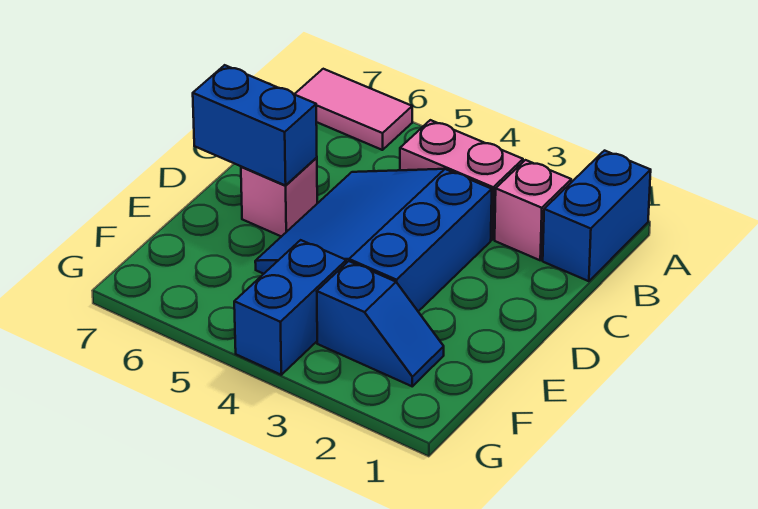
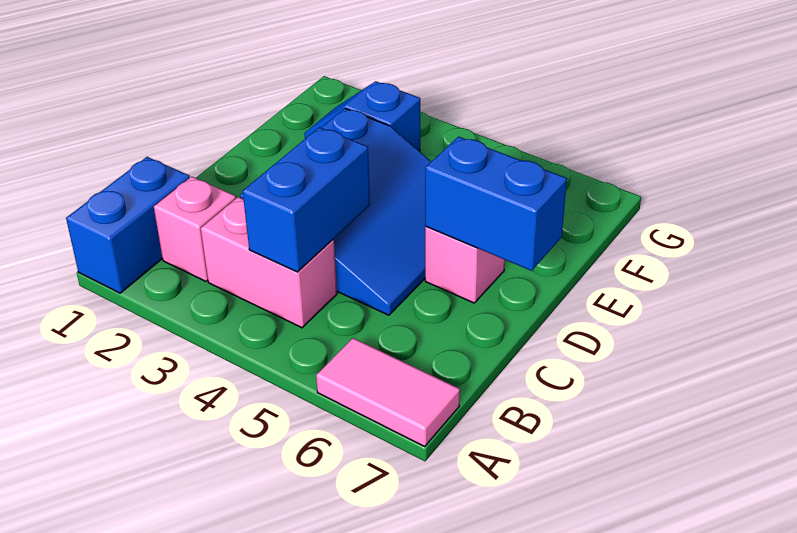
blue brick F4:G4 level 1 -> blue brick B4:C4 level 2

